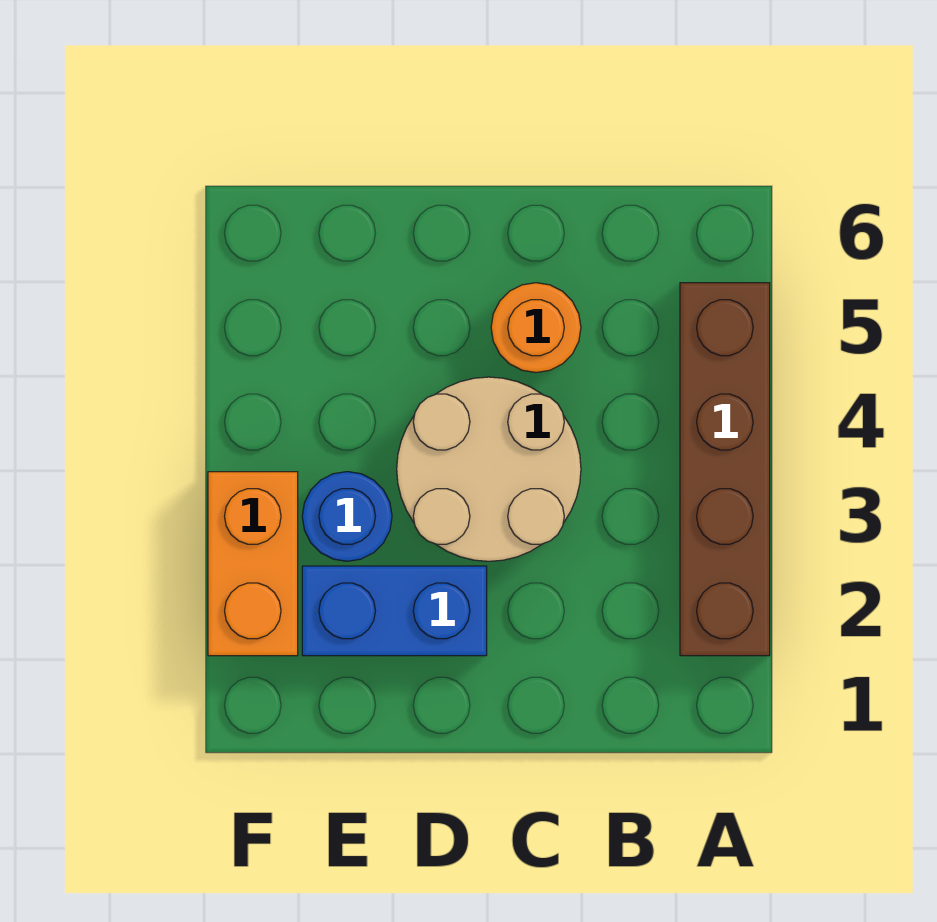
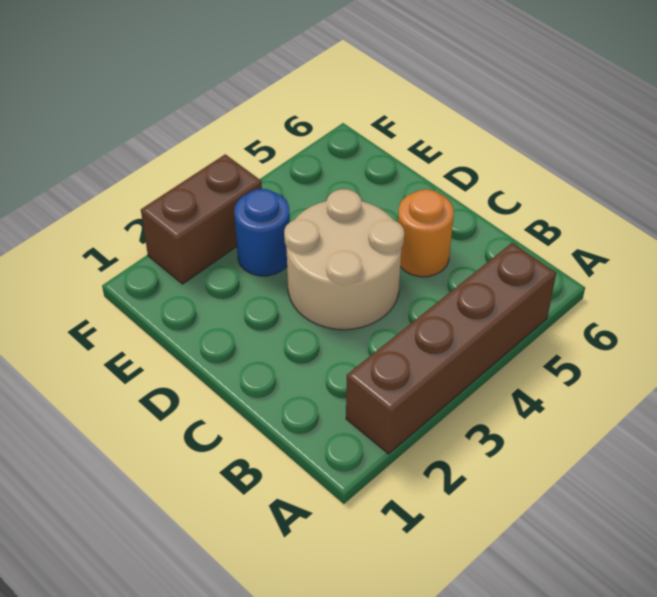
blue brick D2:E2 level 1 -> none
orange brick F2:F3 level 1 -> brown brick F2:F3 level 1

